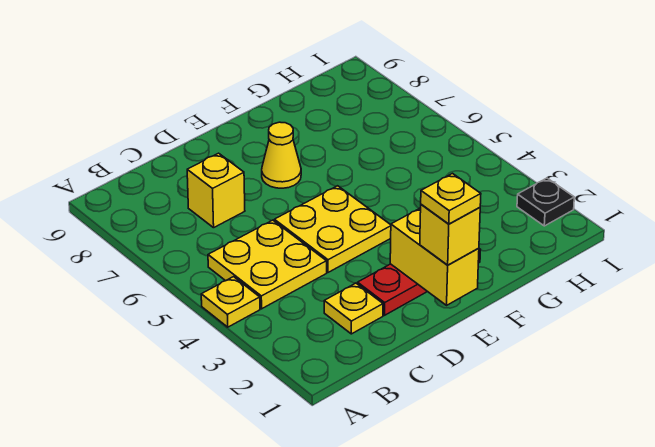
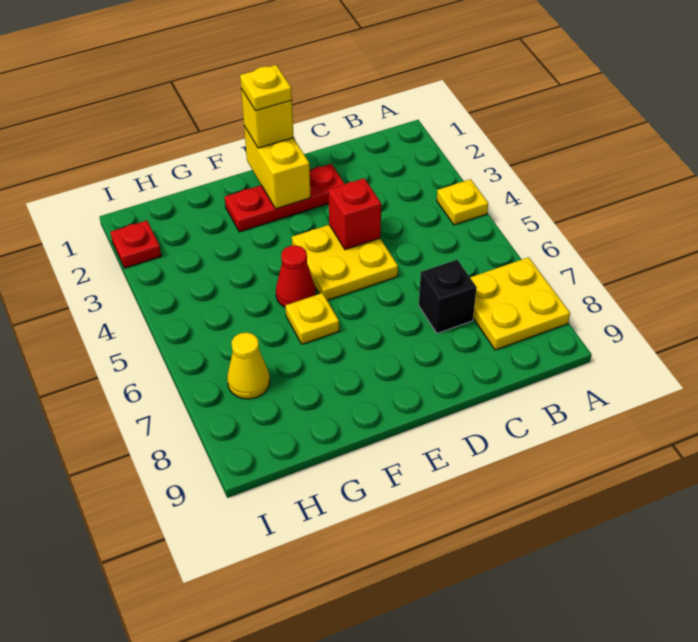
yellow plate B4:C5 level 1 -> yellow plate A7:B8 level 1
yellow plate C2 level 1 -> yellow plate F6 level 1
yellow brick C7 level 1 -> black brick C7 level 1
none -> red brick D4 level 2
yellow cone E7 level 1 -> yellow cone H7 level 1
none -> red cone F5 level 1
black plate I2 level 1 -> red plate I2 level 1

